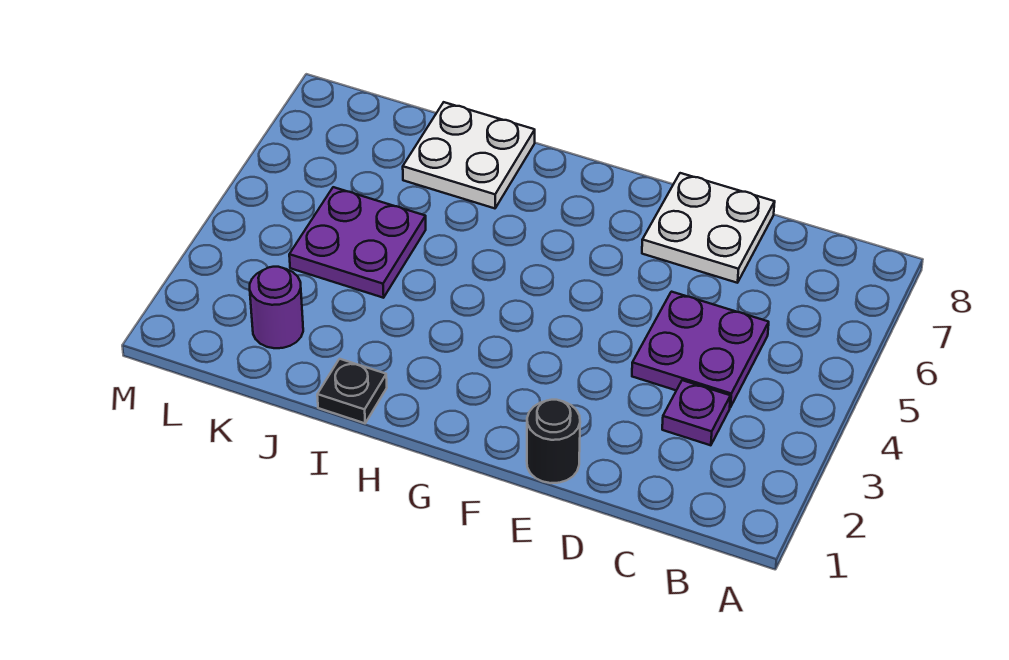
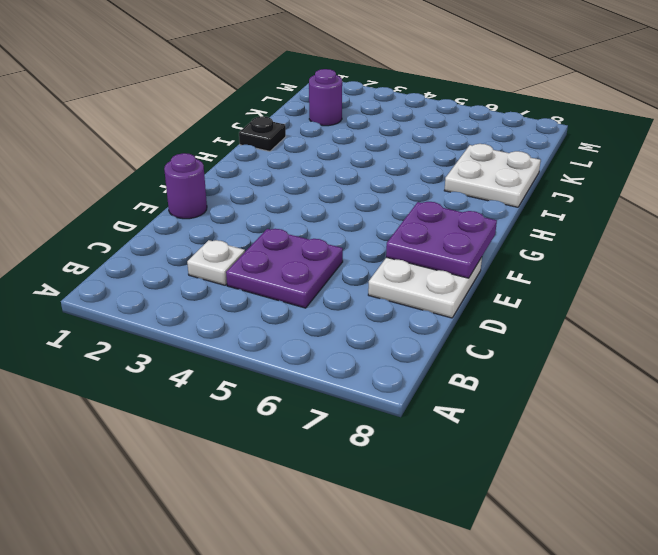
purple plate C3 level 1 -> white plate C3 level 1
black round brick E1 level 1 -> purple round brick E1 level 1
purple plate J4:K5 level 1 -> purple plate E7:F8 level 2

